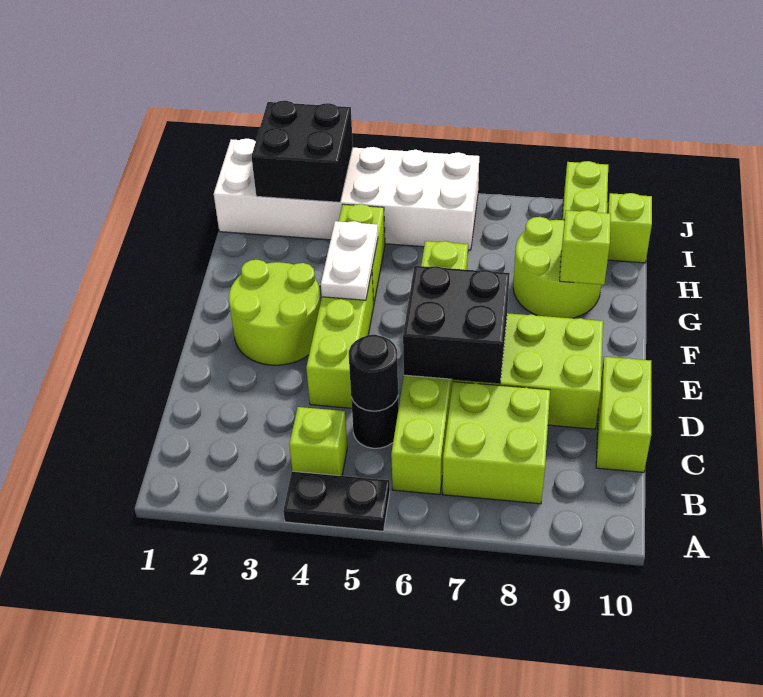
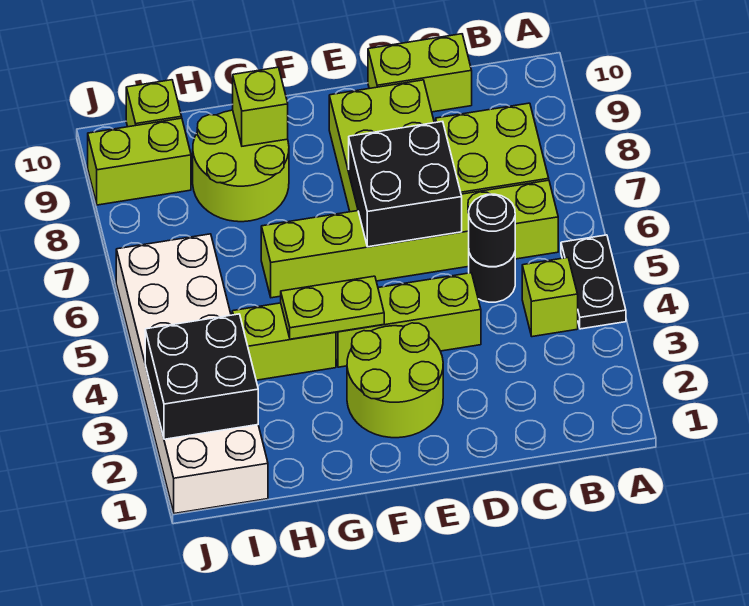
white plate F4:G4 level 2 -> lime plate F4:G4 level 2

